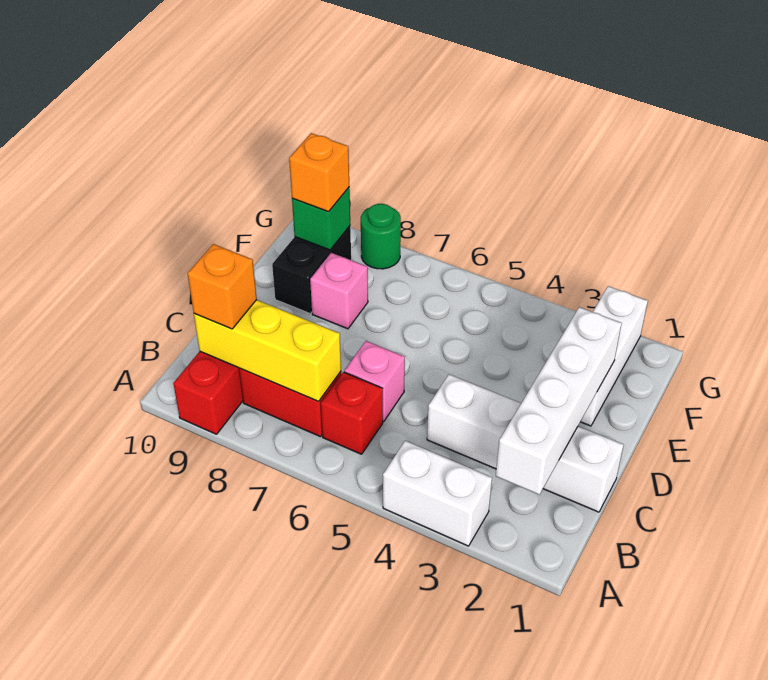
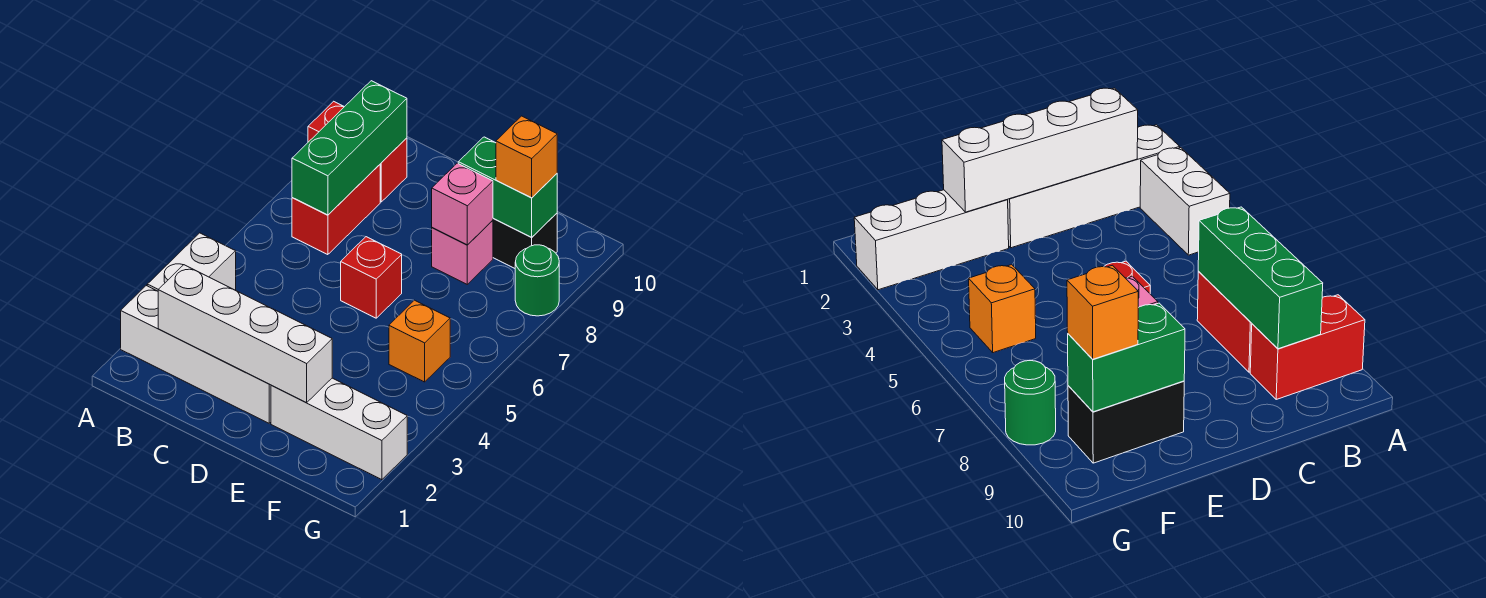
red brick B6 level 1 -> red brick D6 level 1
yellow brick B7:B9 level 2 -> green brick B7:B9 level 2
orange brick B9 level 3 -> orange brick F5 level 1
white brick C1:C4 level 1 -> white brick A2:D2 level 1
pink brick C6 level 1 -> pink brick E8 level 2
green brick F9 level 2 -> green brick E9:F9 level 2

